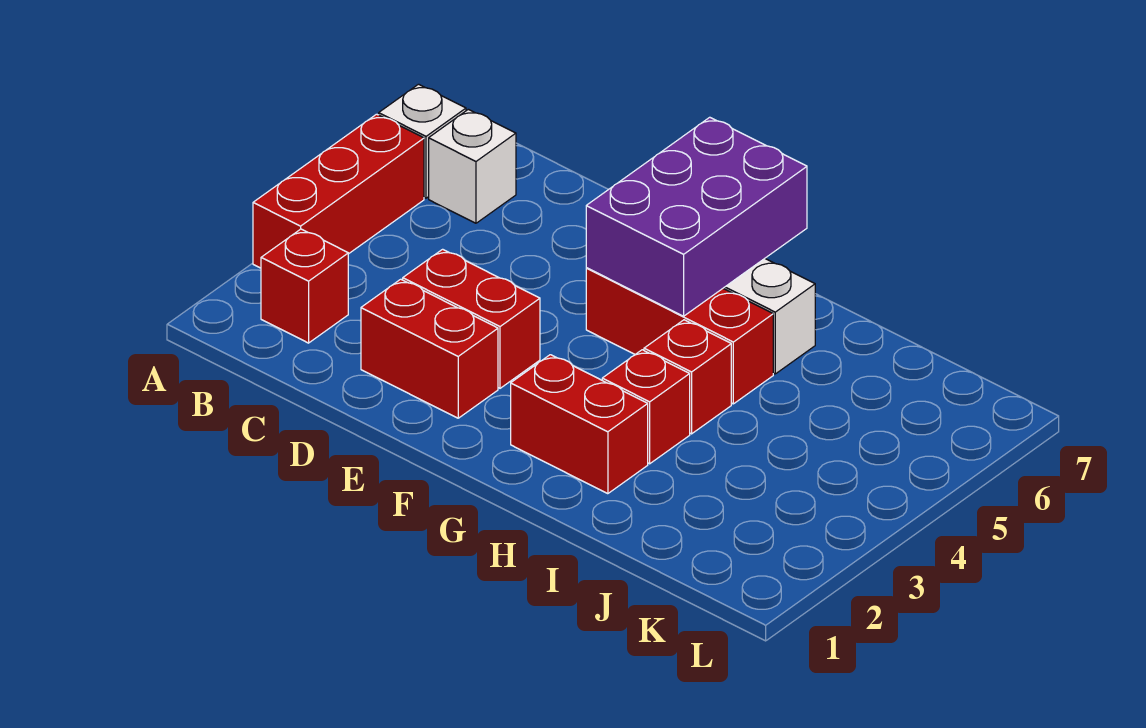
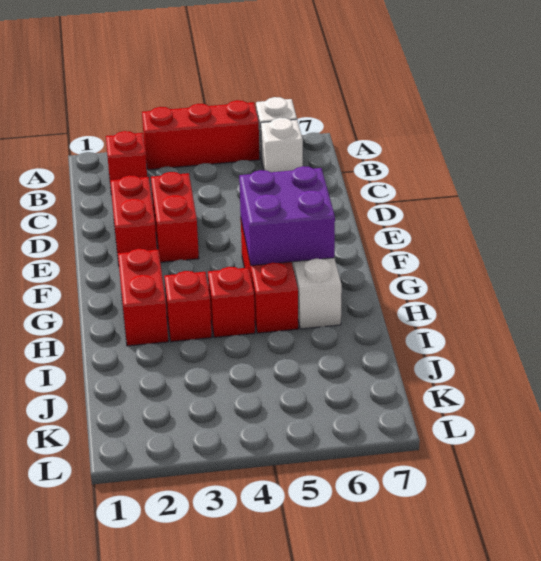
purple brick F5:G7 level 2 -> purple brick F5:G6 level 2

